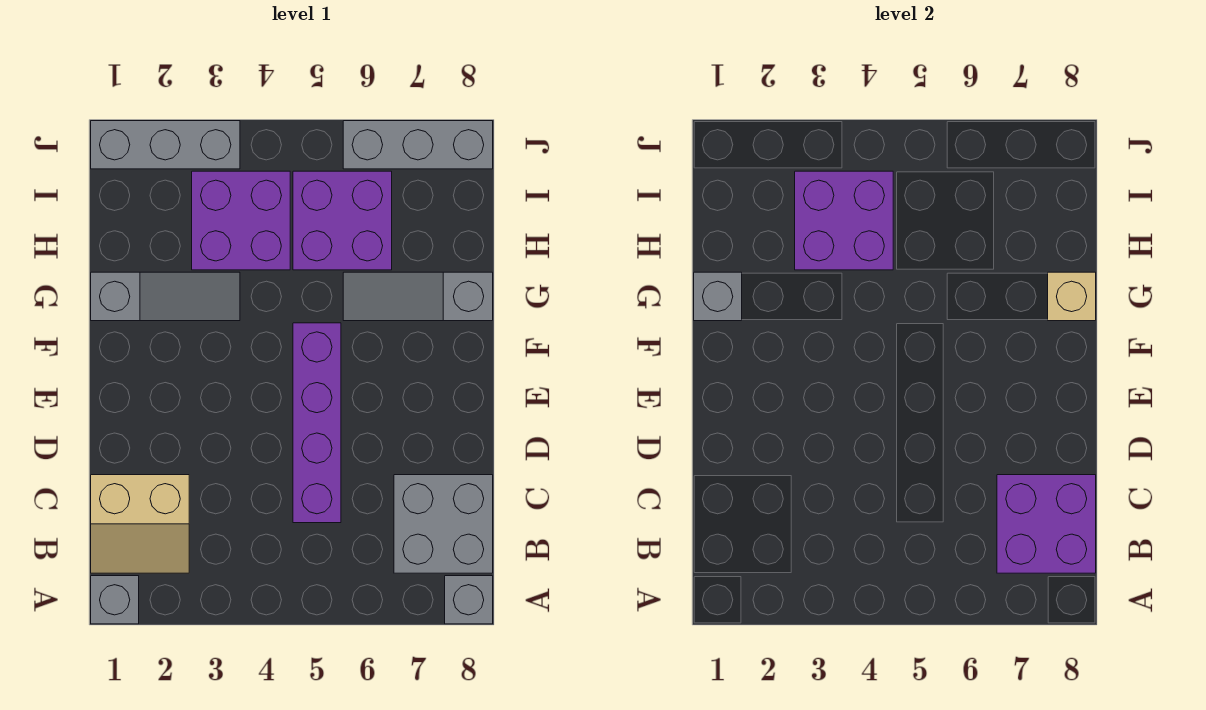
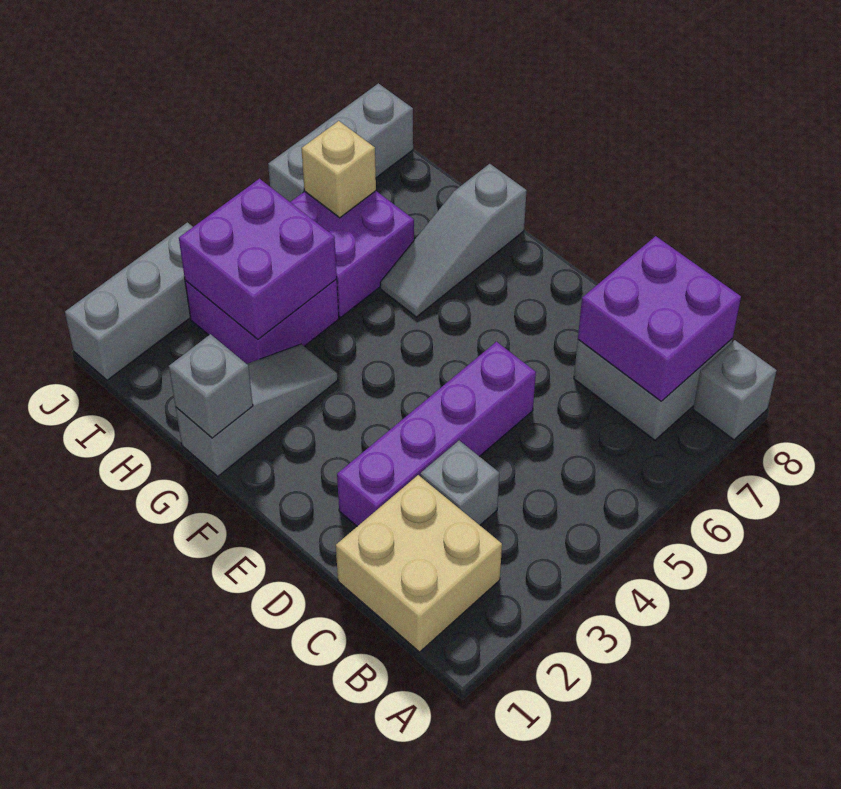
grey brick A1 level 1 -> grey brick C3 level 1
tan slope B1:C2 level 1 top C -> tan brick B1:C2 level 1
purple brick C5:F5 level 1 -> purple brick D2:D5 level 1
tan brick G8 level 2 -> tan brick I6 level 2

